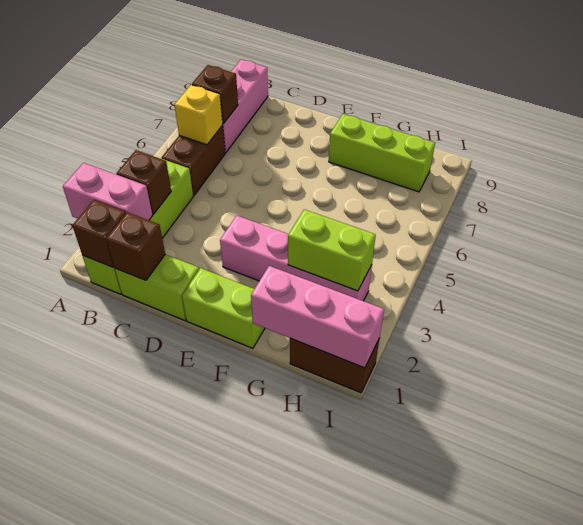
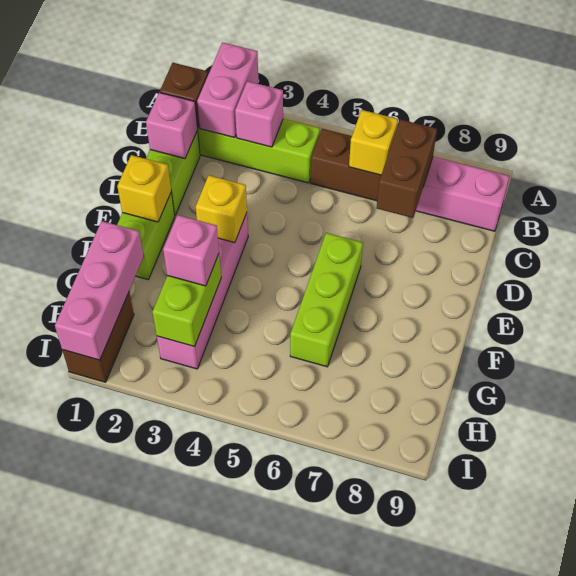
brown brick B3 level 2 -> pink brick B3 level 2
brown brick B7 level 2 -> brown brick B7:C7 level 2
brown brick C1 level 2 -> pink brick C1 level 2
none -> yellow brick E1 level 2
none -> yellow brick E3 level 2
lime brick F8:H8 level 1 -> lime brick E6:G6 level 1
none -> pink brick G3 level 3

